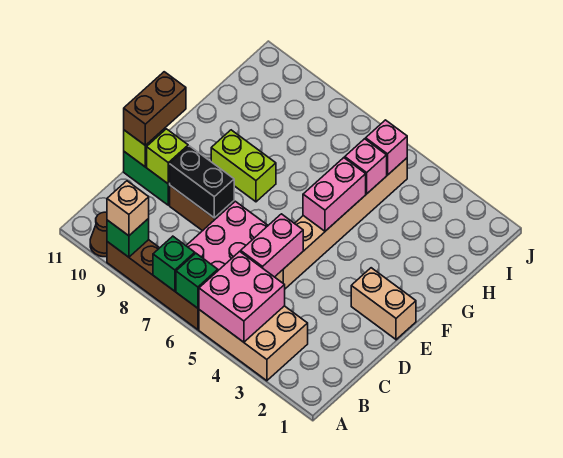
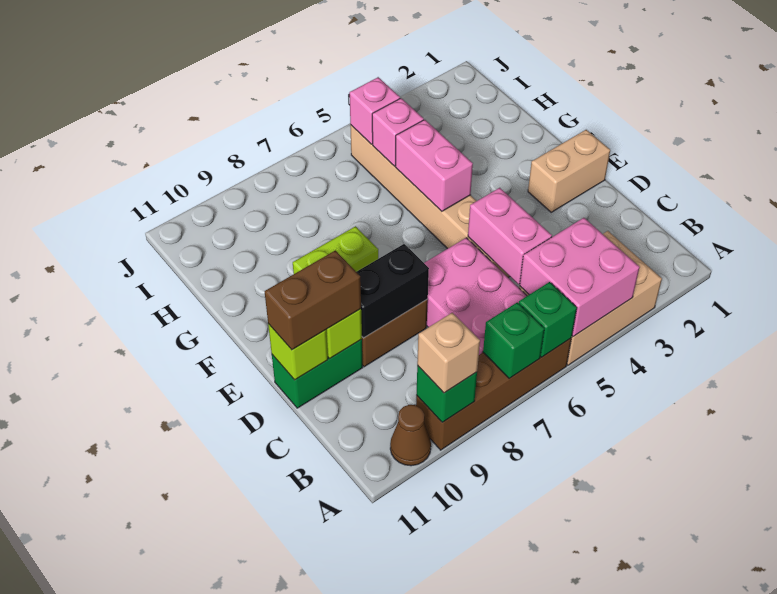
brown brick D11:E11 level 3 -> brown brick D10:D11 level 3

